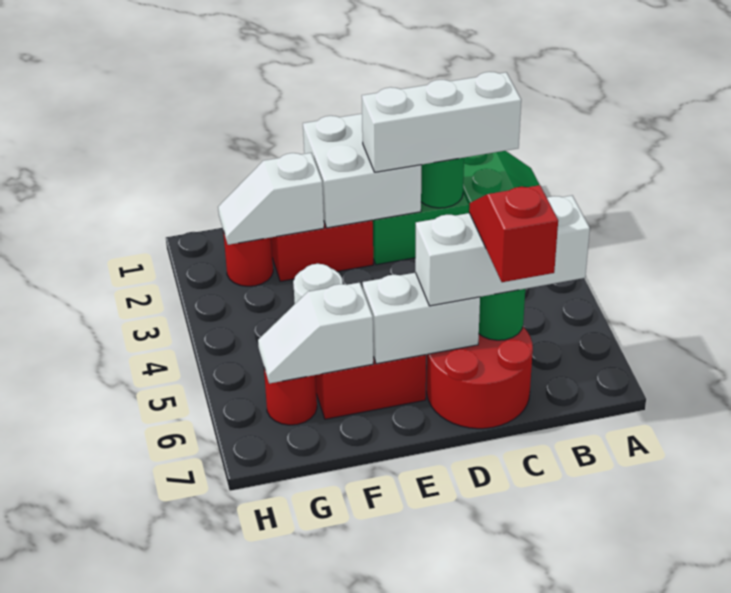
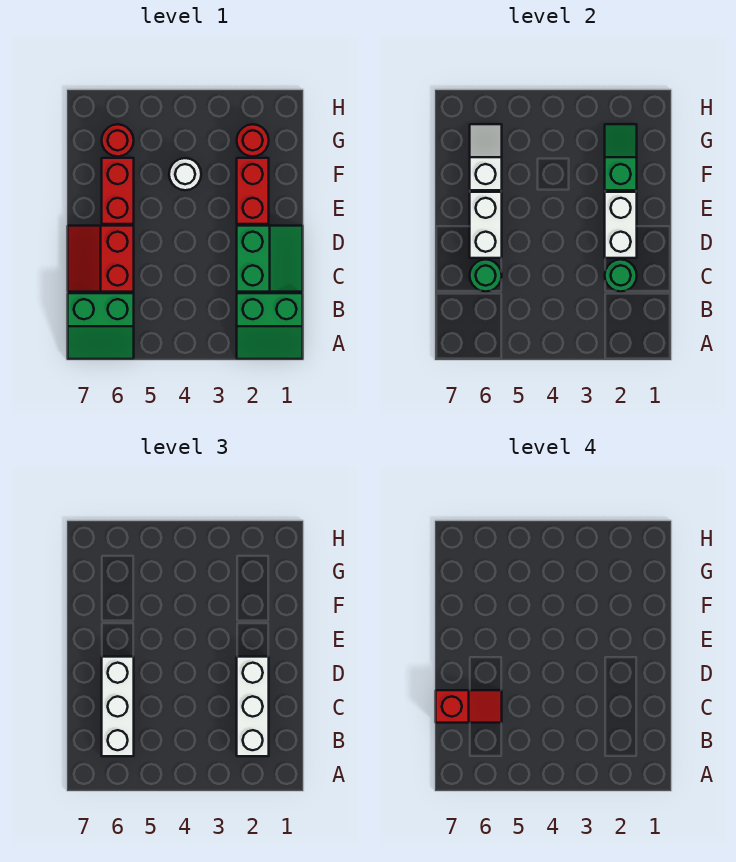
none -> green slope A6:B7 level 1 top B
red round brick C6:D7 level 1 -> red slope C6:D7 level 1 top 6
white brick D1:E2 level 2 -> white brick D2:E2 level 2
white slope F2:G2 level 2 top F -> green slope F2:G2 level 2 top F

